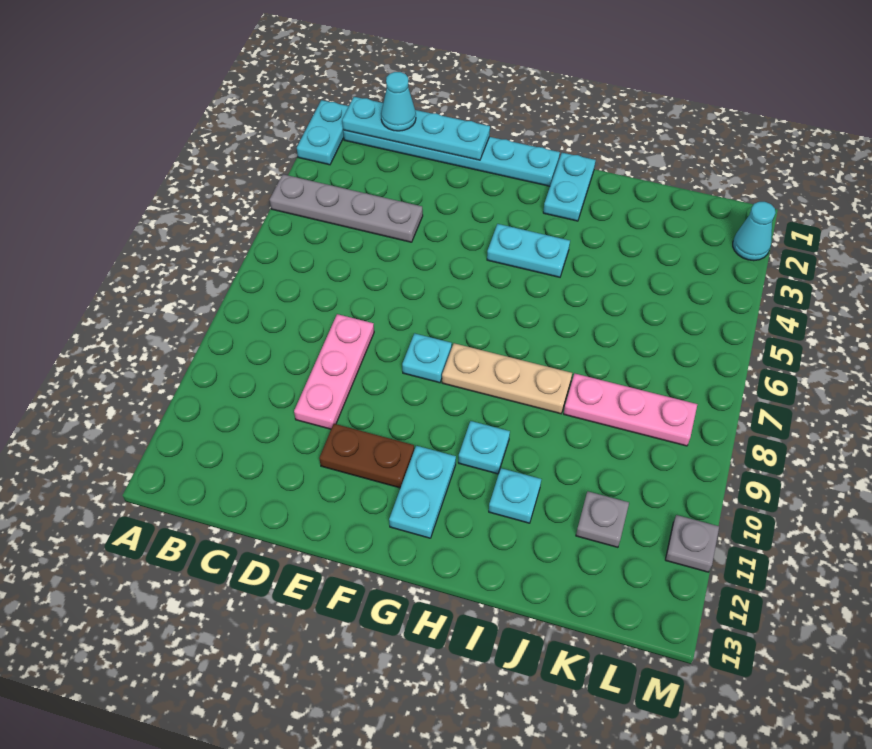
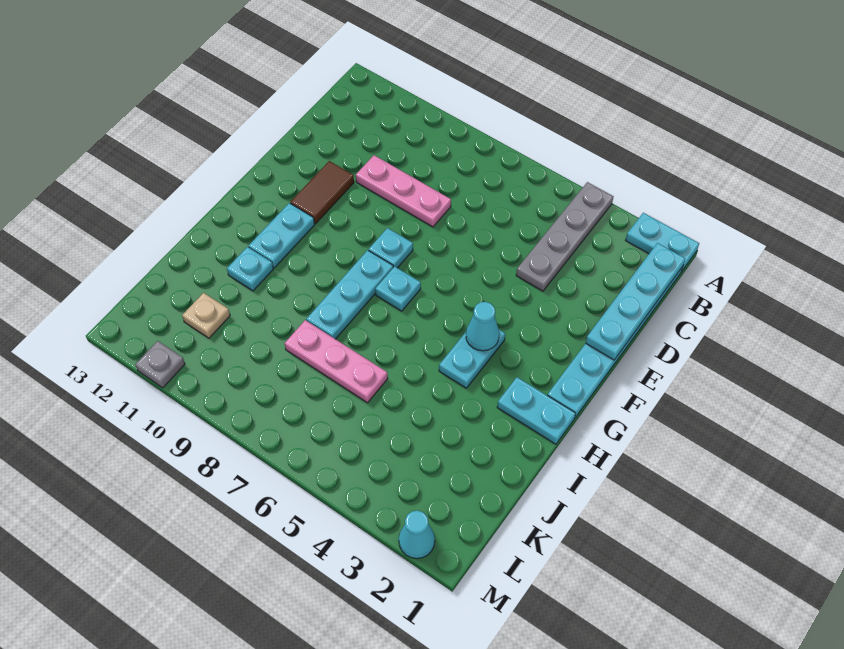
cyan cone C1 level 3 -> cyan cone G4 level 2
brown plate E11:F11 level 1 -> brown tile E11:F11 level 1
tan plate G8:I8 level 1 -> cyan plate G8:I8 level 1
cyan plate G11:G12 level 1 -> cyan plate G11:H11 level 1
cyan plate H10 level 1 -> cyan plate G7 level 1
pink plate J8:L8 level 1 -> pink plate J6:J8 level 1
grey plate K11 level 1 -> tan plate K11 level 1

